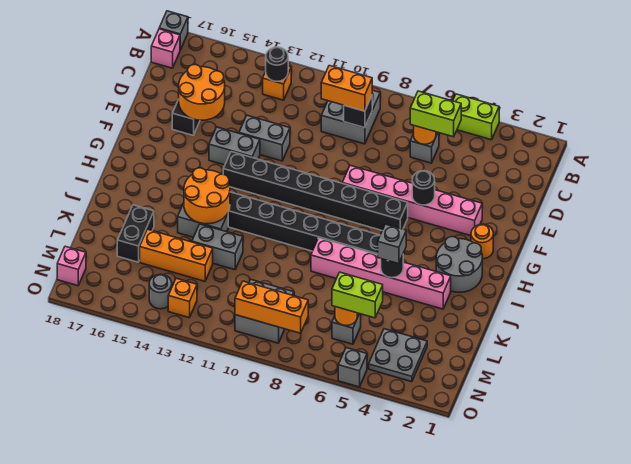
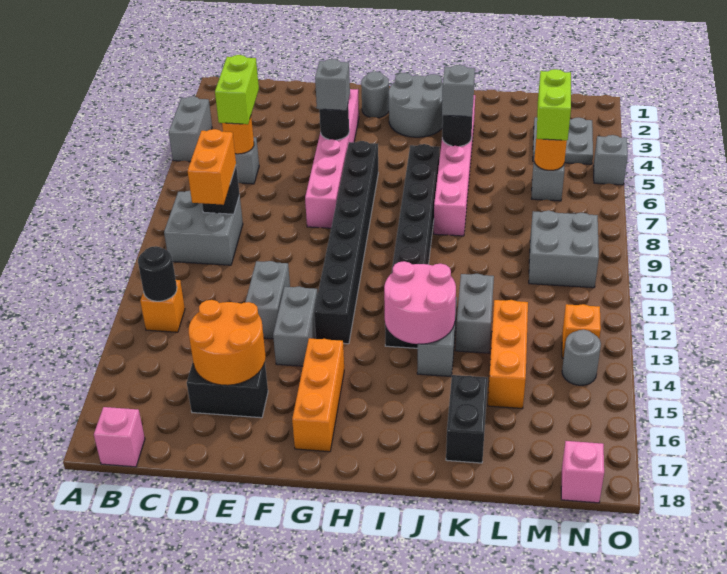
lime brick A4:A5 level 1 -> grey brick A4:A5 level 1
grey brick A18 level 1 -> grey brick F5 level 3
orange round brick G2 level 1 -> grey round brick G2 level 1
orange round brick I13:J14 level 2 -> pink round brick I13:J14 level 2
black brick K16:L16 level 1 -> black brick K16:K17 level 1
orange brick N8:N10 level 2 -> orange brick G15:G17 level 1

